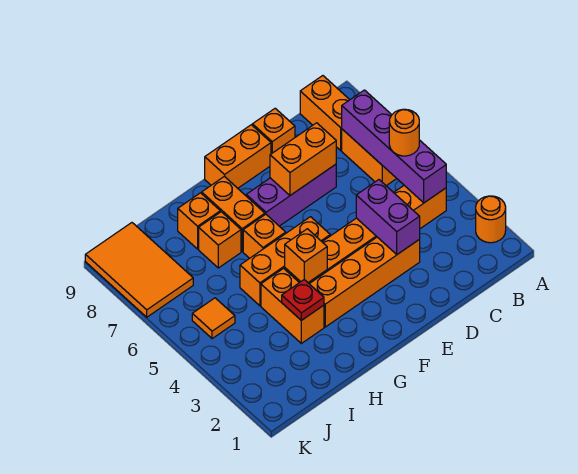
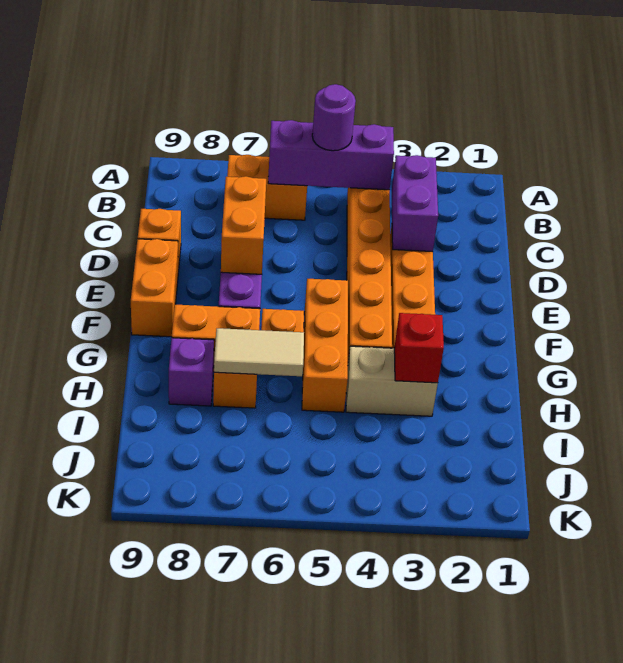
orange round brick A2 level 1 -> none
purple brick B4:B7 level 2 -> purple brick B4:B6 level 2
orange round brick B5 level 3 -> purple round brick B5 level 3
orange brick B8:B9 level 1 -> none
purple brick D3:D4 level 2 -> purple brick C3:D3 level 2
orange brick G4 level 2 -> none
orange brick H3:H4 level 1 -> tan brick H3:H4 level 1
red plate H3 level 2 -> red brick H3 level 2
none -> tan tile H6:H7 level 2
orange brick H8 level 1 -> purple brick H8 level 1
orange tile J5 level 1 -> none
orange tile J7:K9 level 1 -> none

